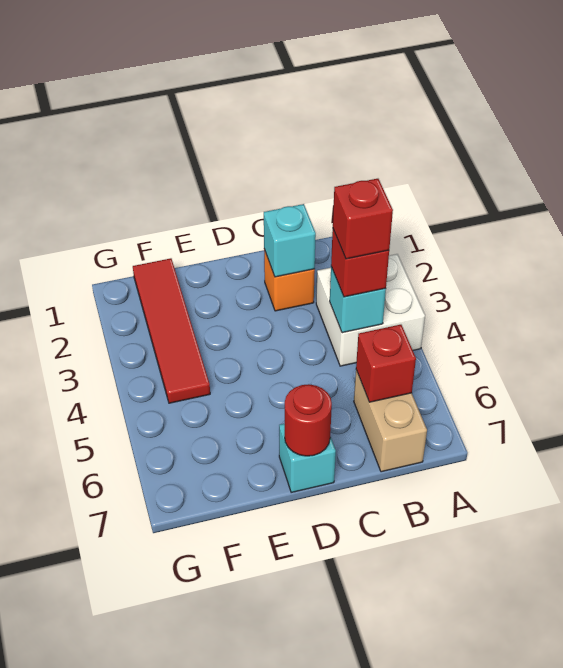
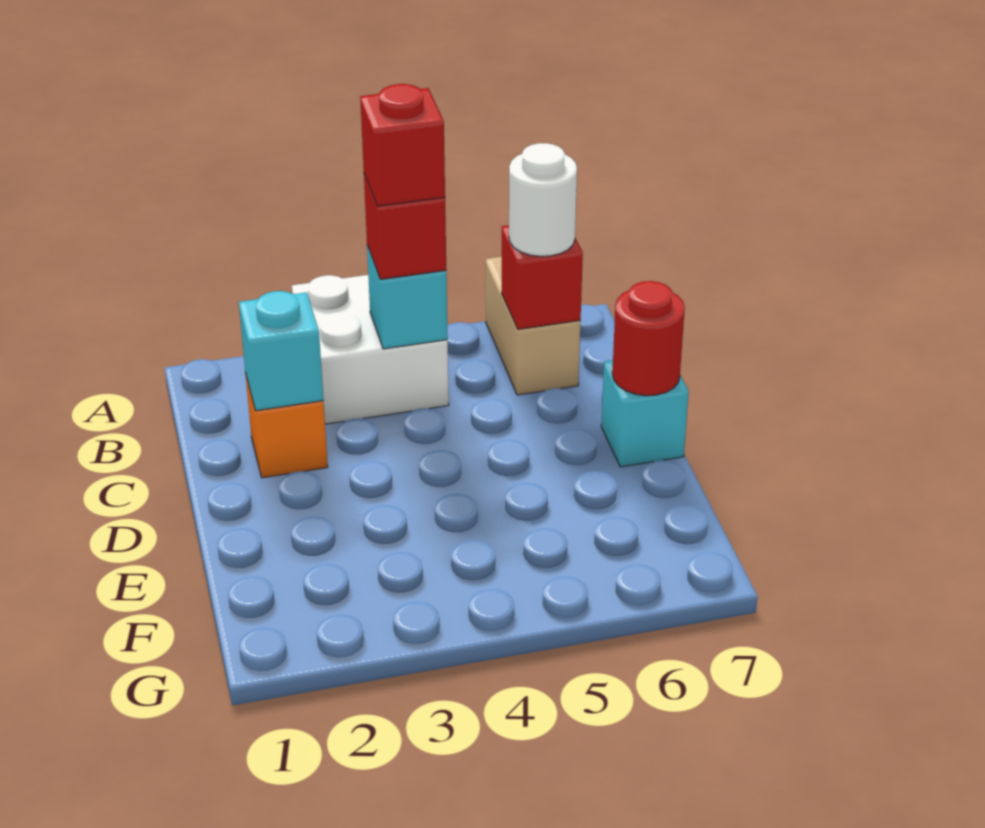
tan brick B6:B7 level 1 -> tan brick A6:B6 level 1
none -> white round brick B6 level 3
red tile F1:F4 level 1 -> none

